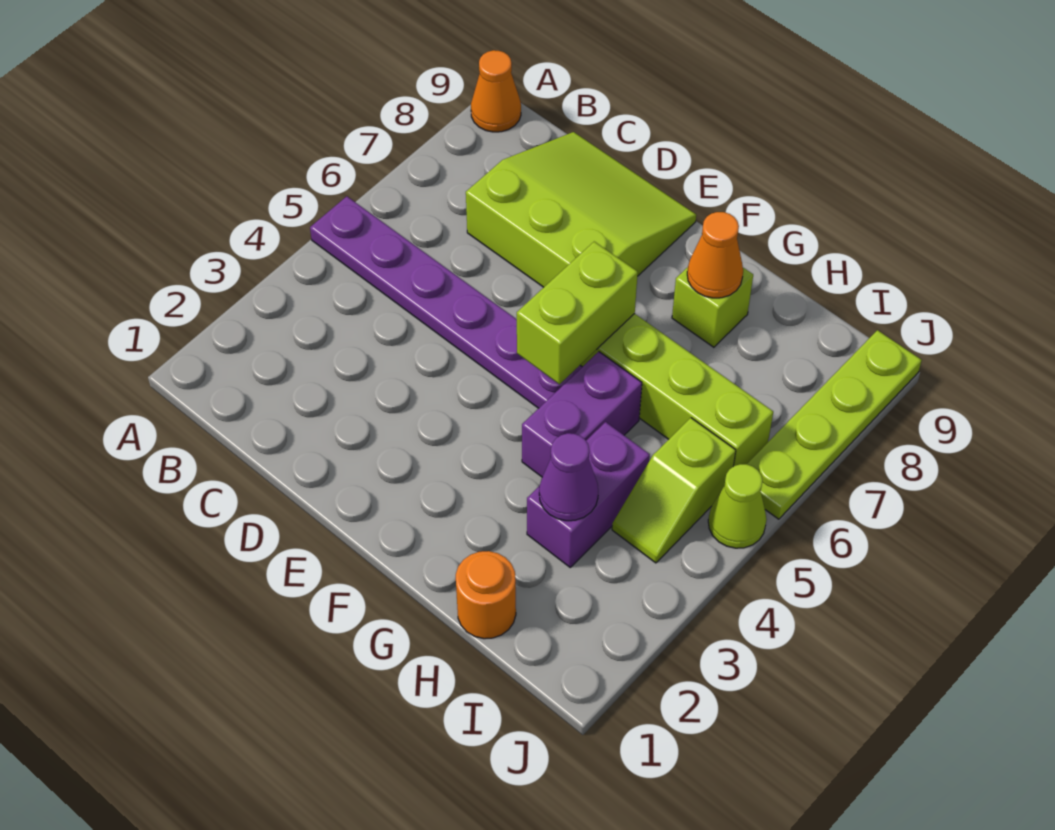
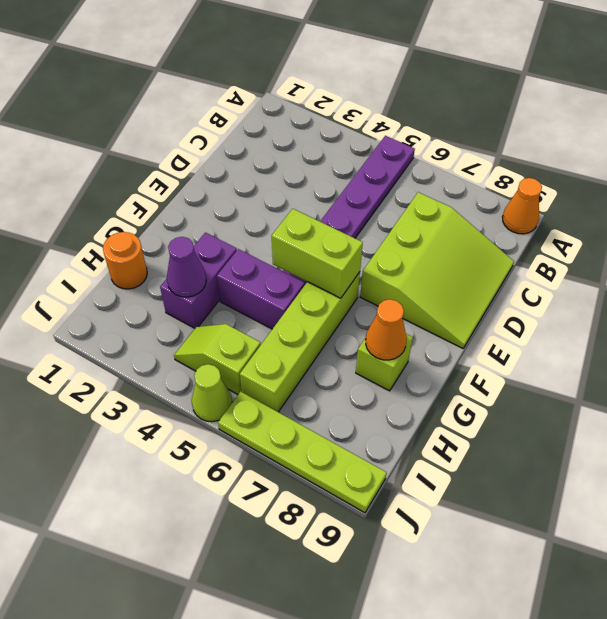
purple brick H3:H4 level 1 -> purple brick G3:H3 level 1

